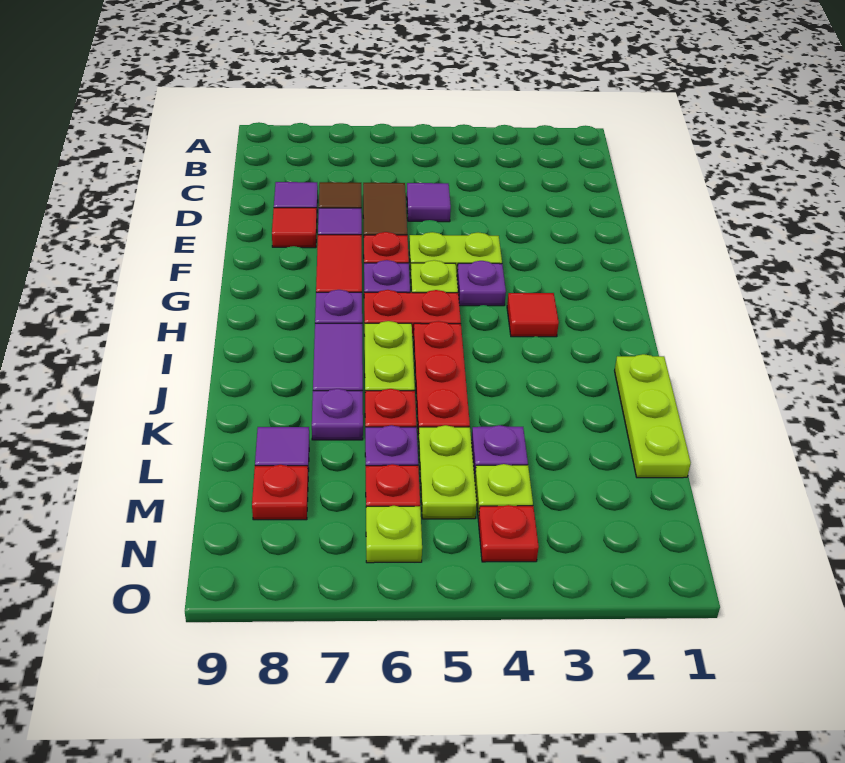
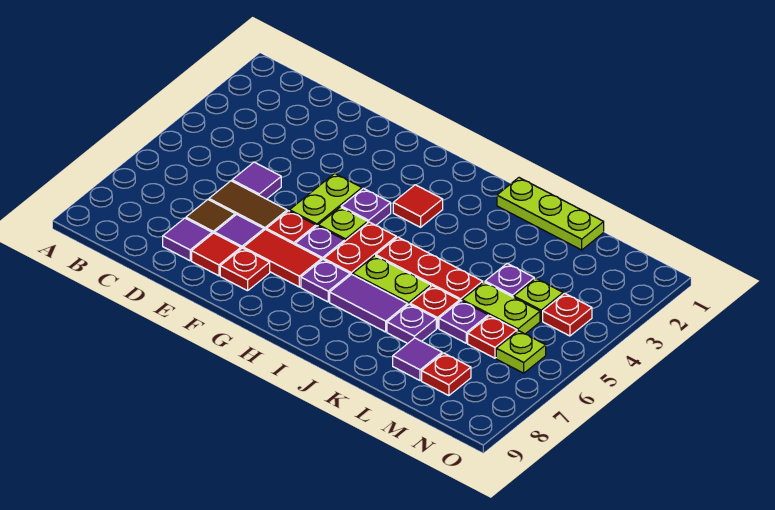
none -> red plate F8 level 1

